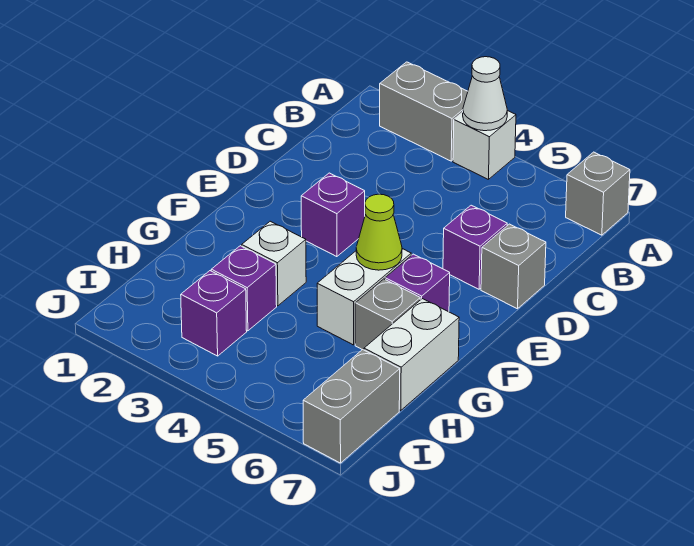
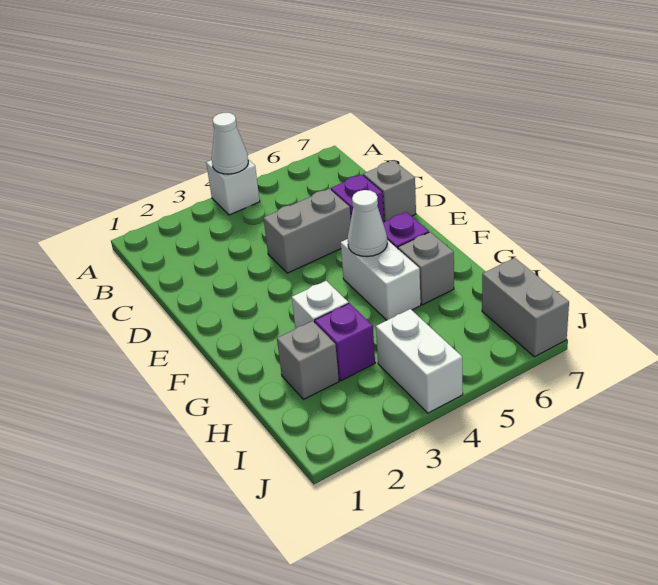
grey brick A2:A3 level 1 -> grey brick D4:D5 level 1
grey brick A7 level 1 -> grey brick H2 level 1
purple brick E3 level 1 -> none
lime cone F5 level 2 -> white cone F5 level 2
white brick G7:H7 level 1 -> white brick I4:J4 level 1
purple brick I3 level 1 -> none

